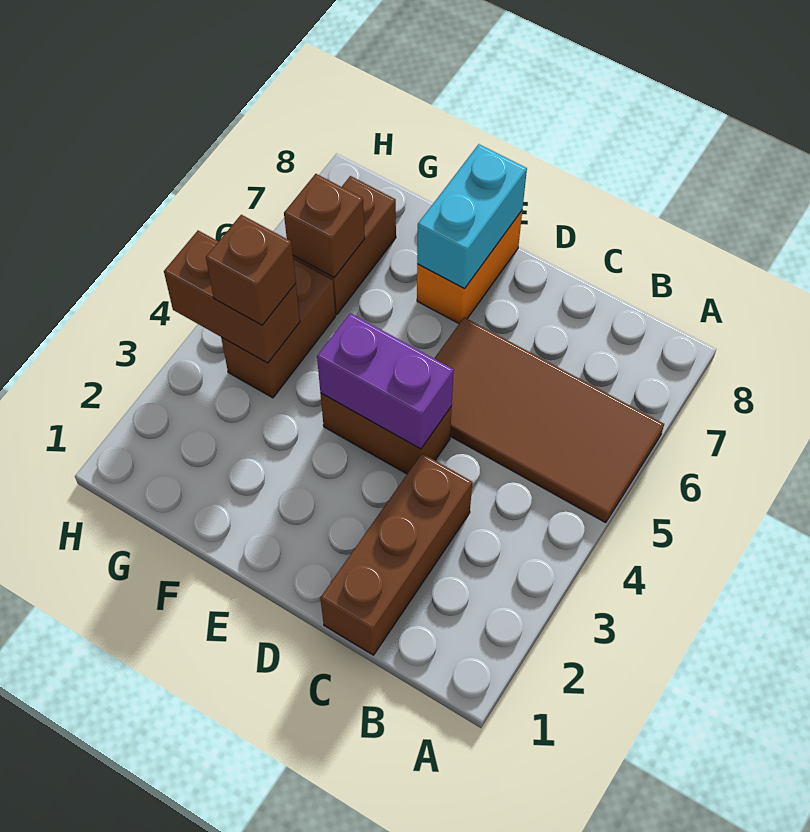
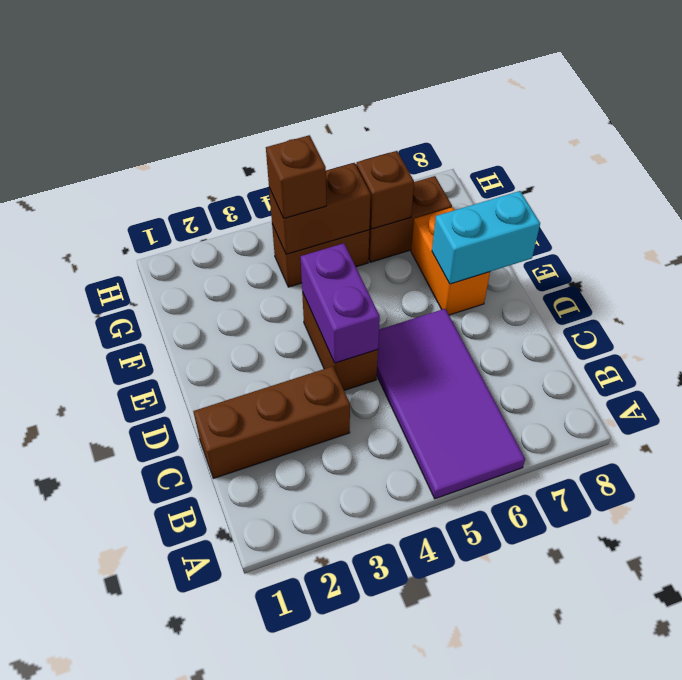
brown tile A5:D6 level 1 -> purple tile A5:D6 level 1
orange brick E7:E8 level 1 -> orange brick E7:F7 level 1
brown brick G4:H4 level 2 -> brown brick G4:G5 level 2

